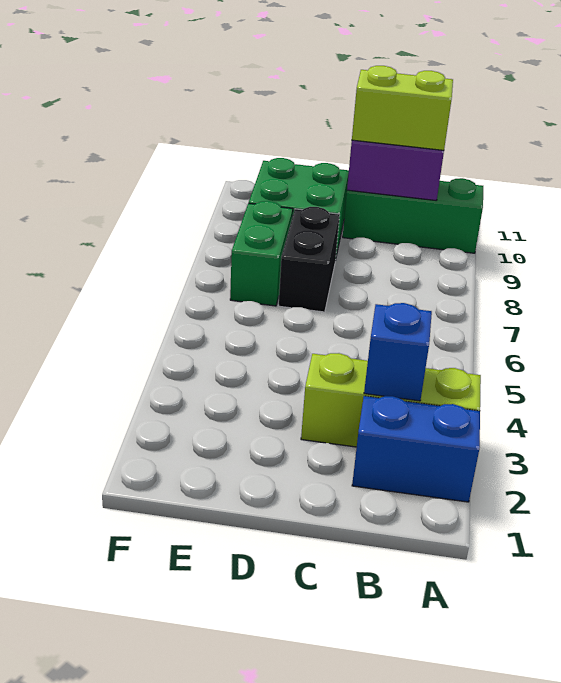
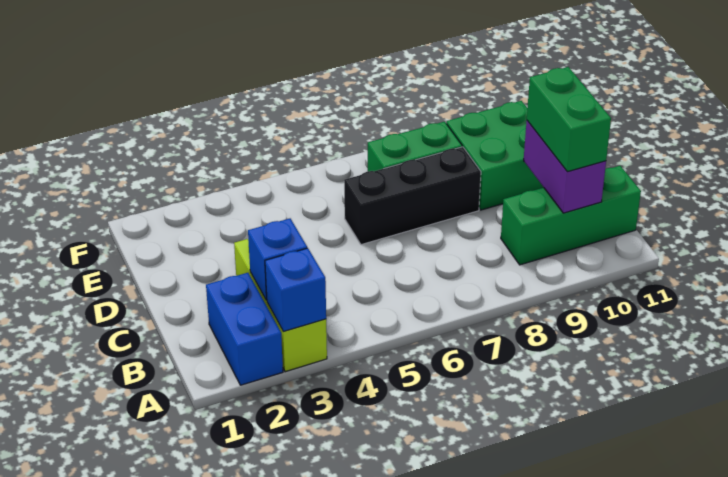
none -> blue brick A3 level 2
green brick A10:C10 level 1 -> green brick B9:B11 level 1
lime brick B10:C10 level 3 -> green brick B10:C10 level 3
black brick D7:D8 level 1 -> black brick D6:D8 level 1

